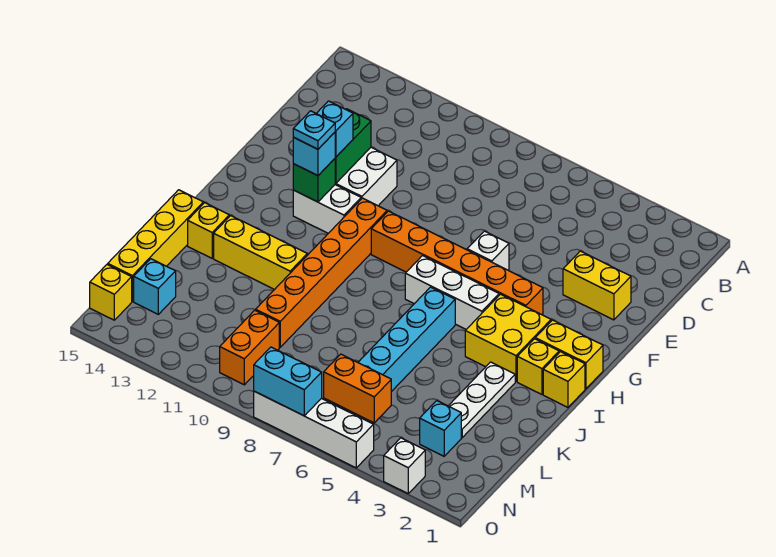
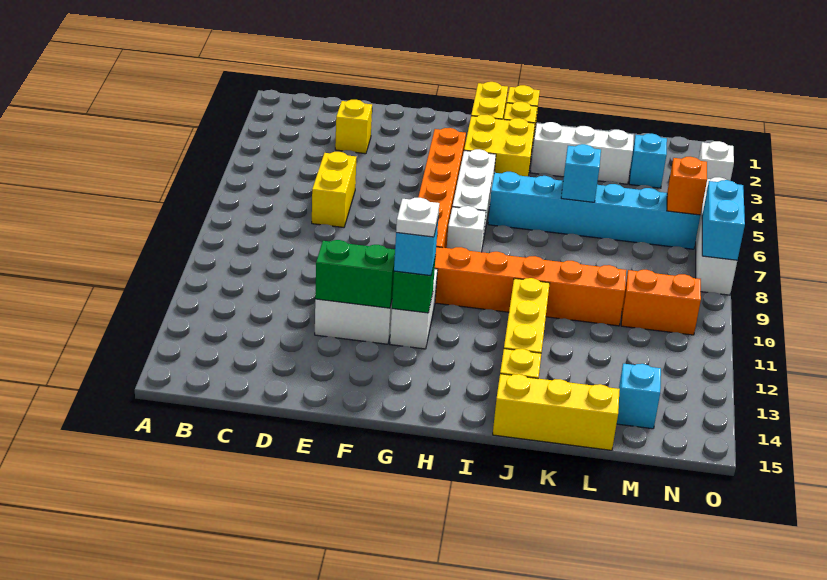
yellow brick E2:E3 level 1 -> yellow brick D6:D7 level 1
white brick F6 level 1 -> white brick H8 level 1
cyan brick F12 level 3 -> cyan brick K6 level 2
cyan plate G12 level 4 -> white plate G12 level 4
white plate J3:L3 level 1 -> white brick J3:L3 level 1
yellow brick J15:M15 level 1 -> yellow brick J15:L15 level 1
orange brick N5:N6 level 2 -> orange brick N6 level 2
yellow brick N15 level 1 -> yellow brick D3 level 1

